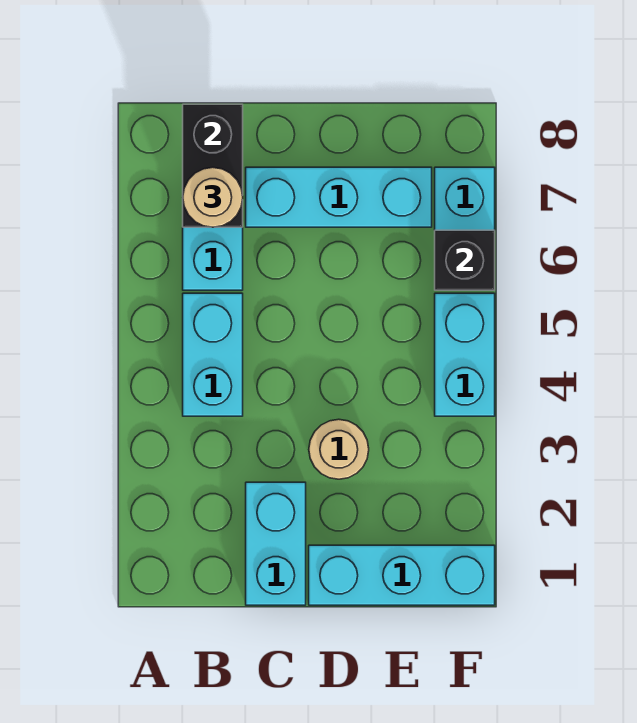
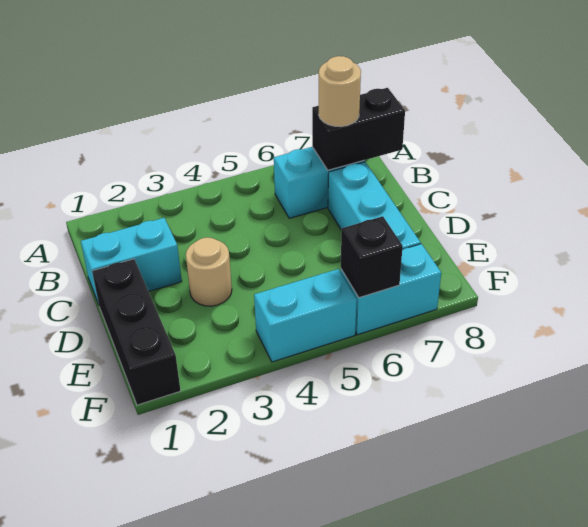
cyan brick B4:B5 level 1 -> none
cyan brick D1:F1 level 1 -> black brick D1:F1 level 1

